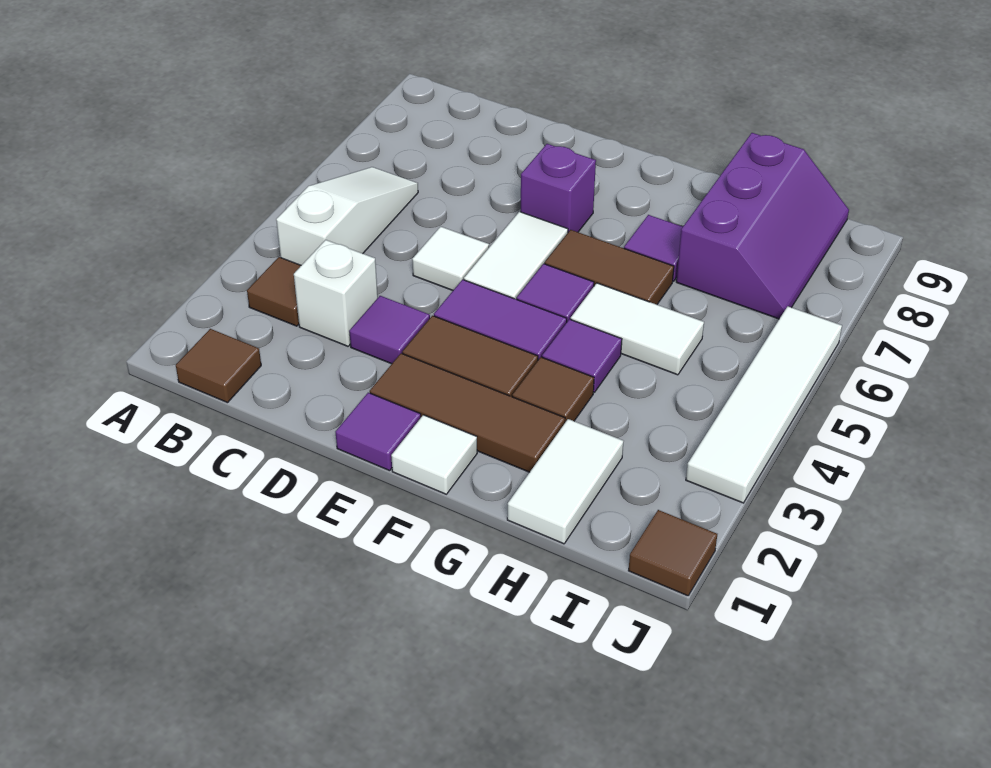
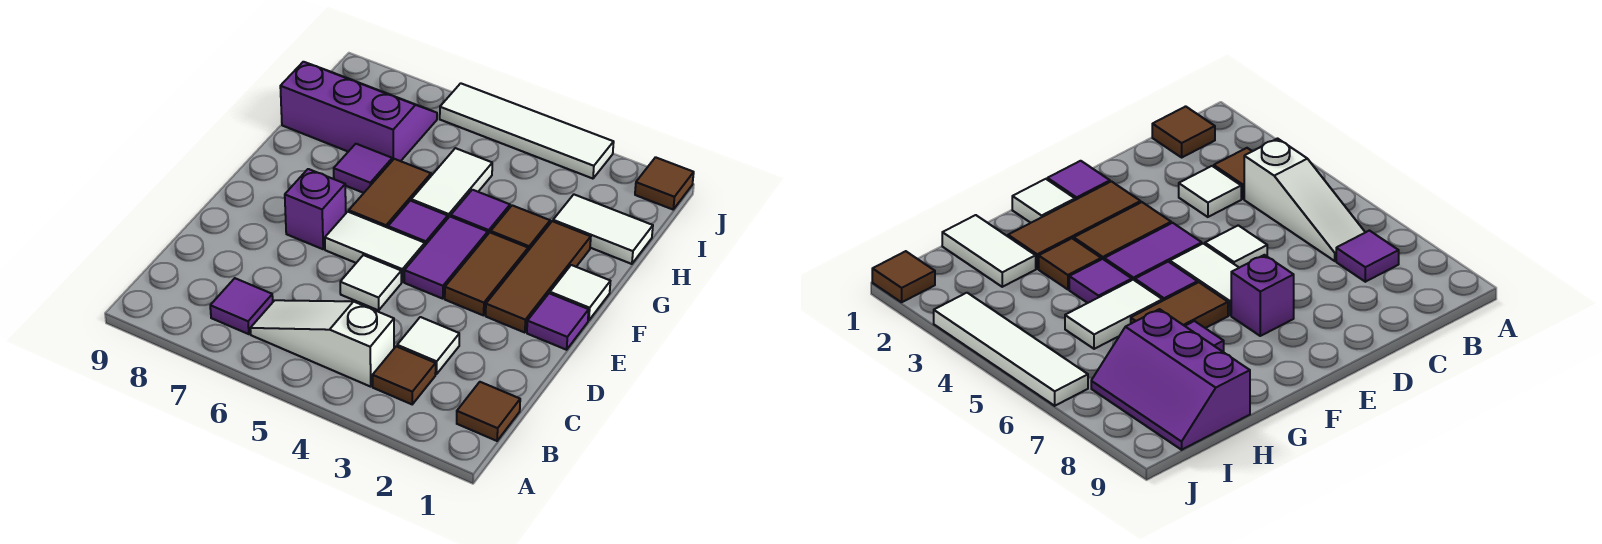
white brick C3 level 1 -> white tile C3 level 1
purple tile D3 level 1 -> purple tile B7 level 1

